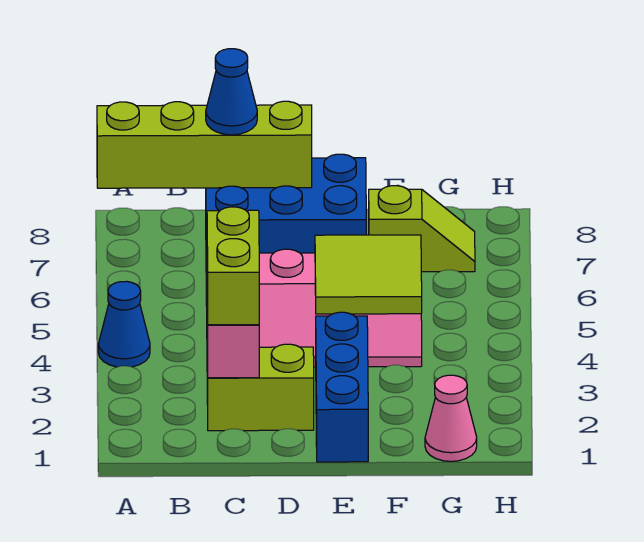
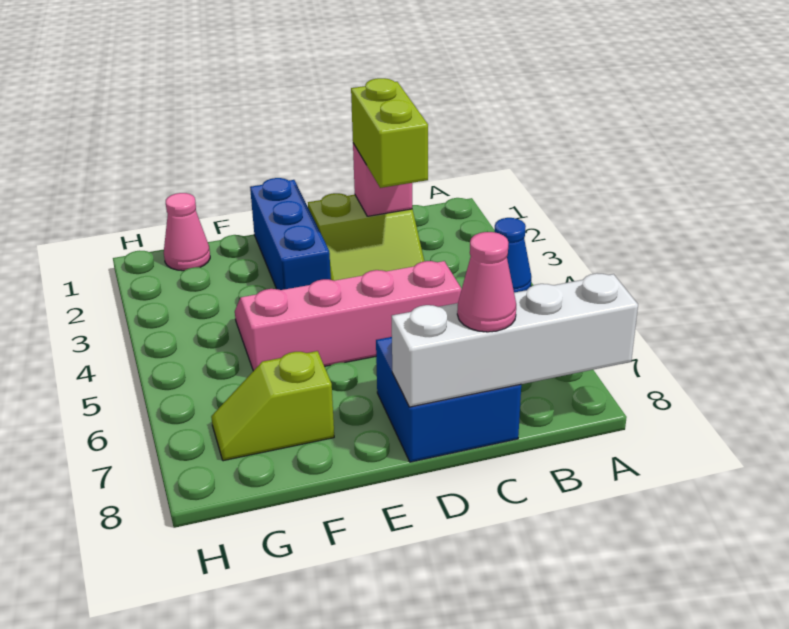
lime brick A8:D8 level 2 -> white brick A8:D8 level 2
blue brick C7:E8 level 1 -> blue brick C7:D8 level 1
blue cone C8 level 3 -> pink cone C8 level 3
lime tile E4:F5 level 2 -> none

